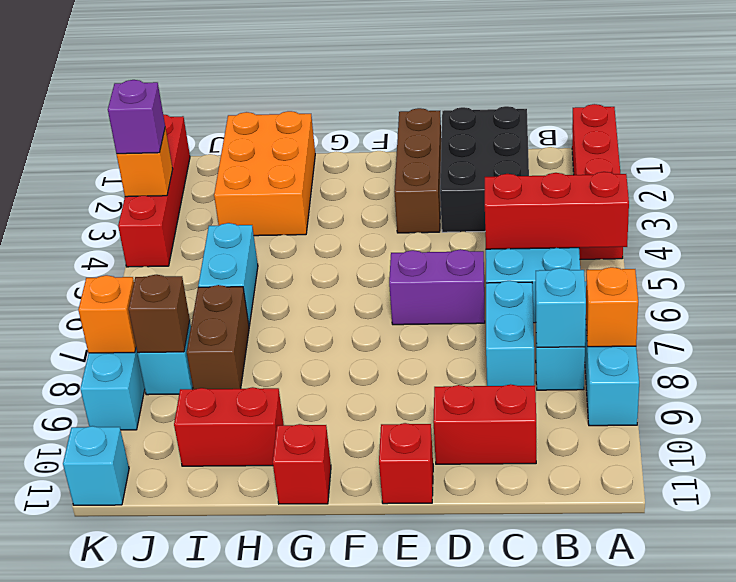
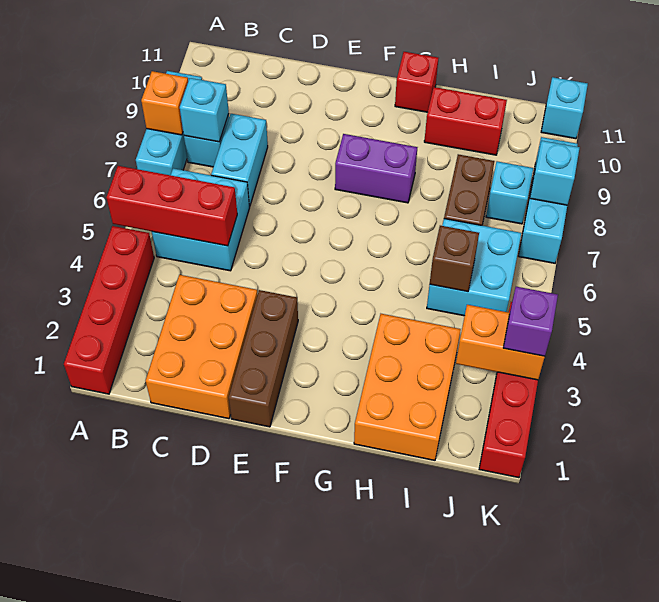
black brick C1:D3 level 1 -> orange brick C1:D3 level 1
red brick C10:D10 level 1 -> none
purple brick D6:E6 level 1 -> purple brick F8:G8 level 1
red brick E11 level 1 -> none
cyan brick I5:I6 level 1 -> cyan brick I5:J6 level 1
brown brick J8 level 2 -> brown brick I5 level 2
orange brick K3 level 2 -> orange brick J3:K3 level 2
orange brick K8 level 2 -> cyan brick K8 level 2

